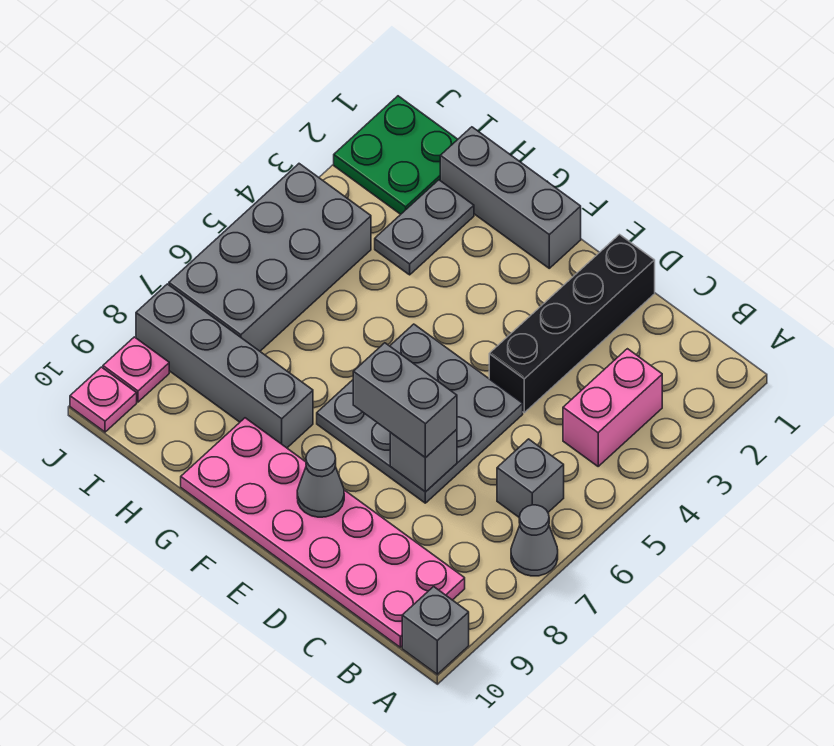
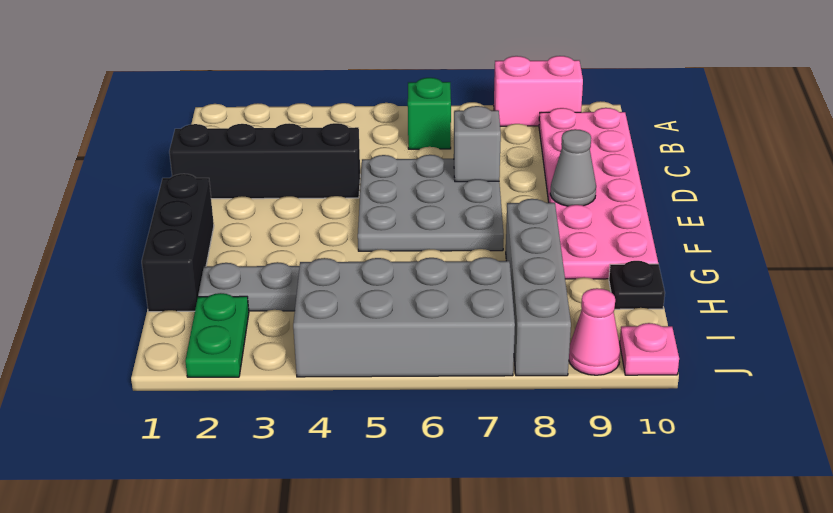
grey cone A7 level 1 -> none
grey brick A10 level 1 -> none
pink brick B3:B4 level 1 -> pink brick A8:A9 level 1
grey brick B6 level 1 -> green brick B6 level 1
grey brick D7:E7 level 3 -> none
grey brick F1:H1 level 1 -> black brick F1:H1 level 1
none -> black plate H10 level 1
green plate I1:J2 level 1 -> green plate I2:J2 level 1
pink plate J9 level 1 -> pink cone J9 level 1

